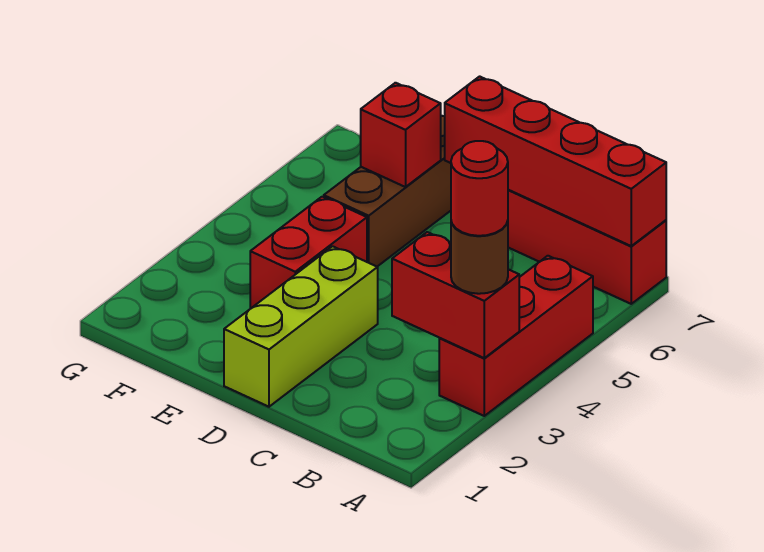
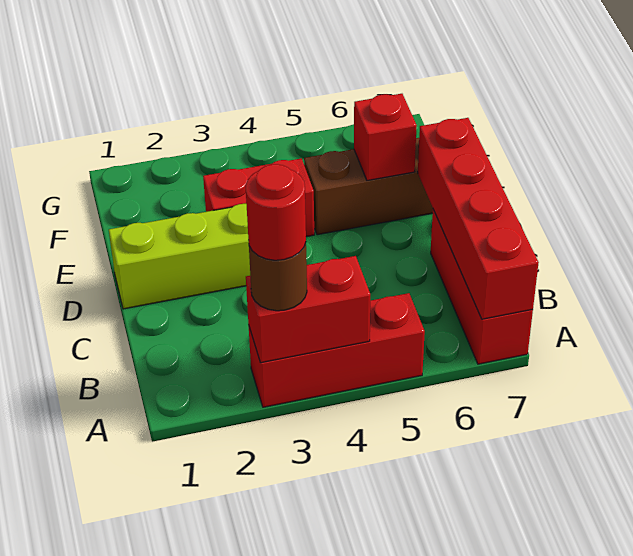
red brick A3:B3 level 2 -> red brick A3:A4 level 2

